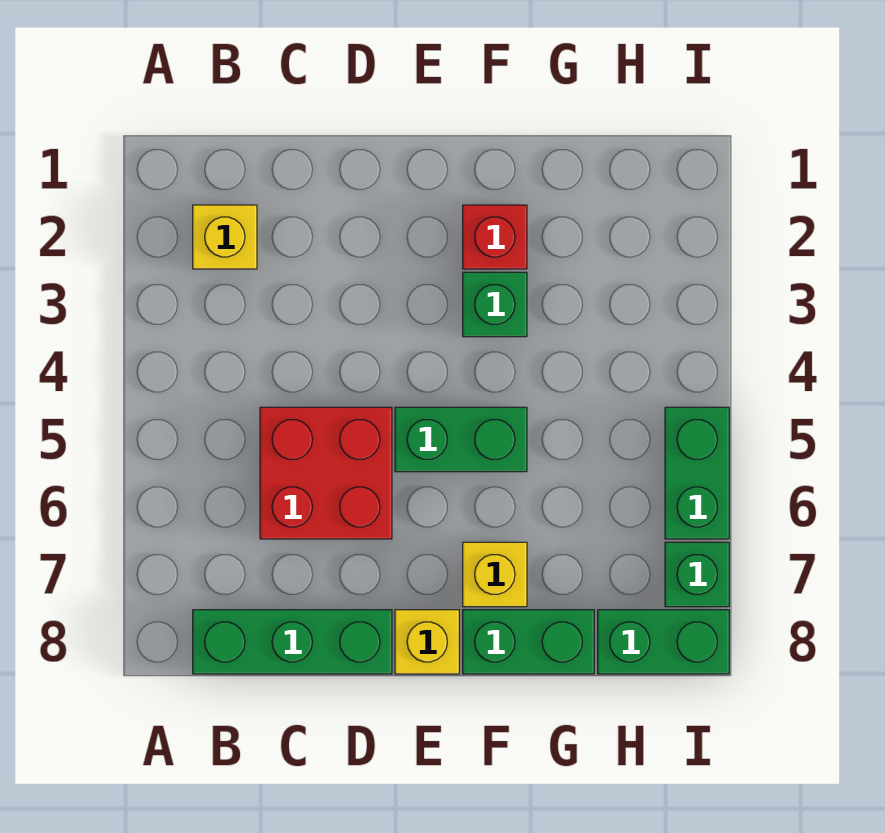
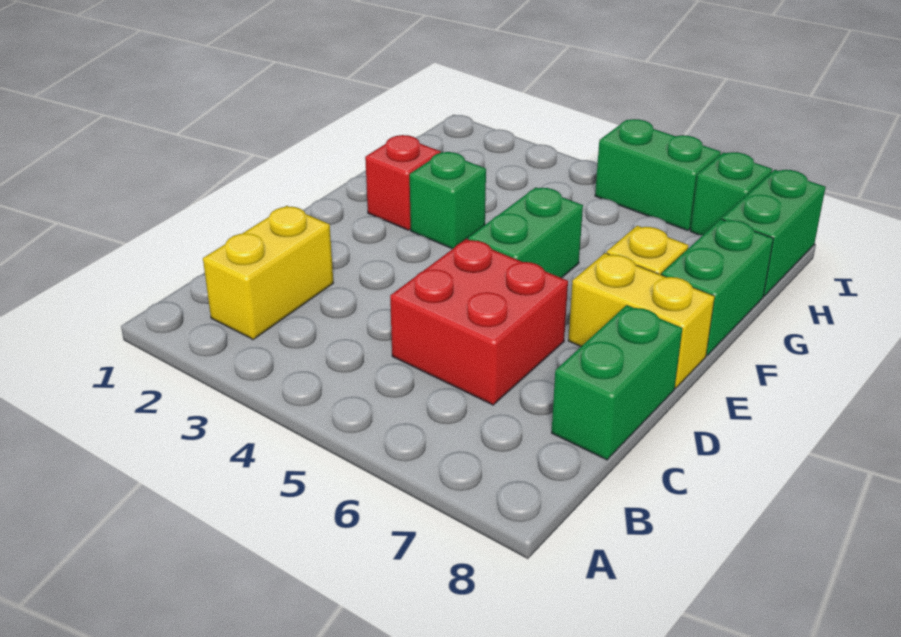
yellow brick B2 level 1 -> yellow brick B2:C2 level 1
green brick B8:D8 level 1 -> green brick C8:D8 level 1
yellow brick E8 level 1 -> yellow brick E7:E8 level 1

